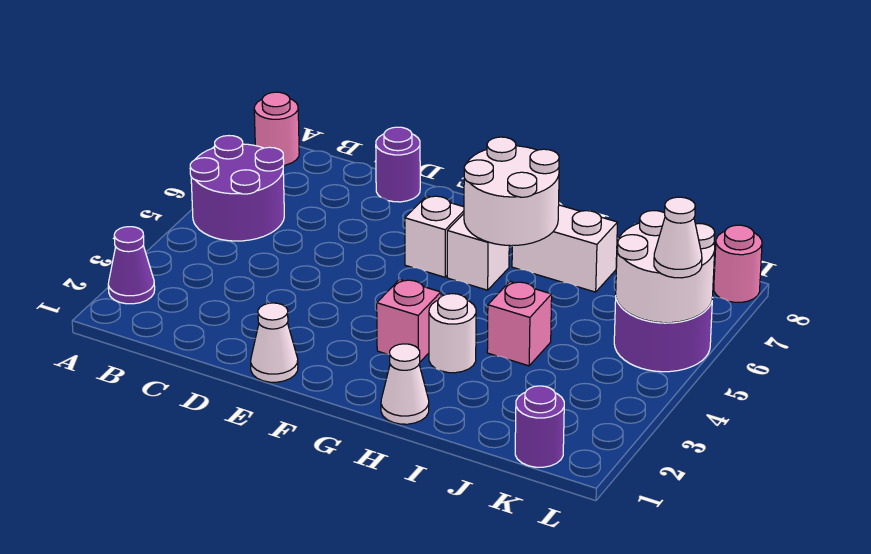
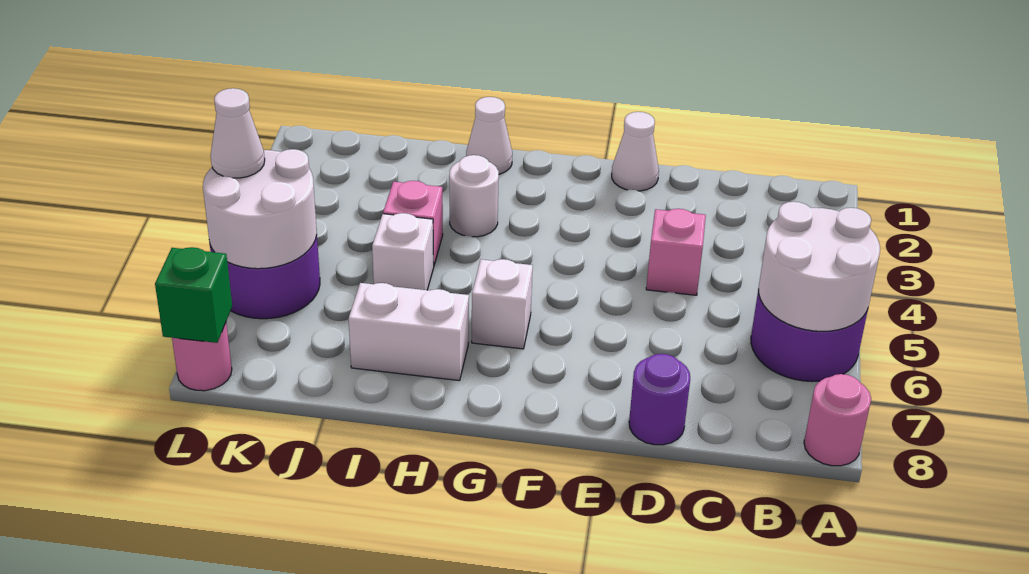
purple cone A2 level 1 -> none
white brick F6 level 1 -> white brick I5 level 1
pink brick G3 level 1 -> pink brick D4 level 1
white round brick G6:H7 level 2 -> white round brick A5:B6 level 2
purple round brick K1 level 1 -> none
none -> green brick L8 level 2

